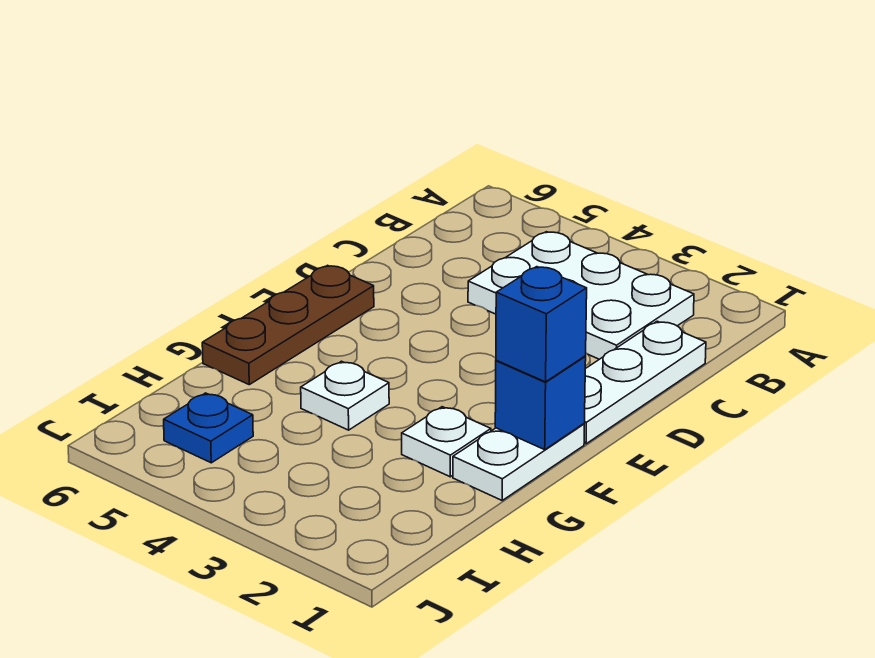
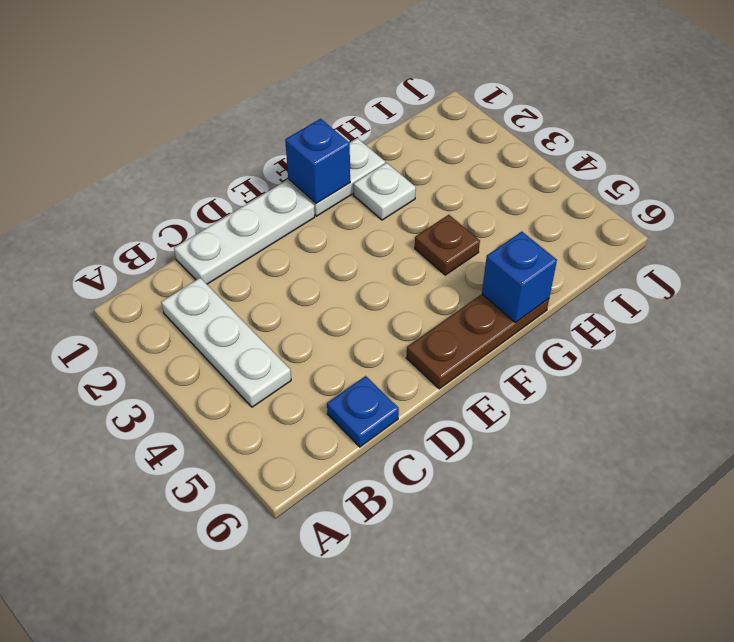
white plate B2:C4 level 1 -> white plate B2:B4 level 1
blue brick F1 level 3 -> blue brick G6 level 2
white plate G4 level 1 -> brown plate G4 level 1
blue plate I5 level 1 -> blue plate C6 level 1

